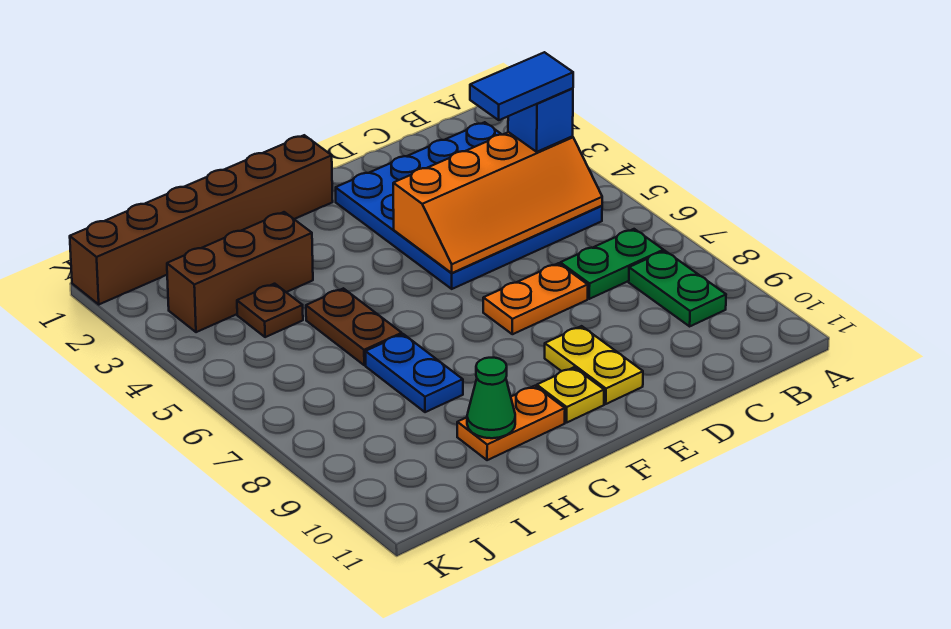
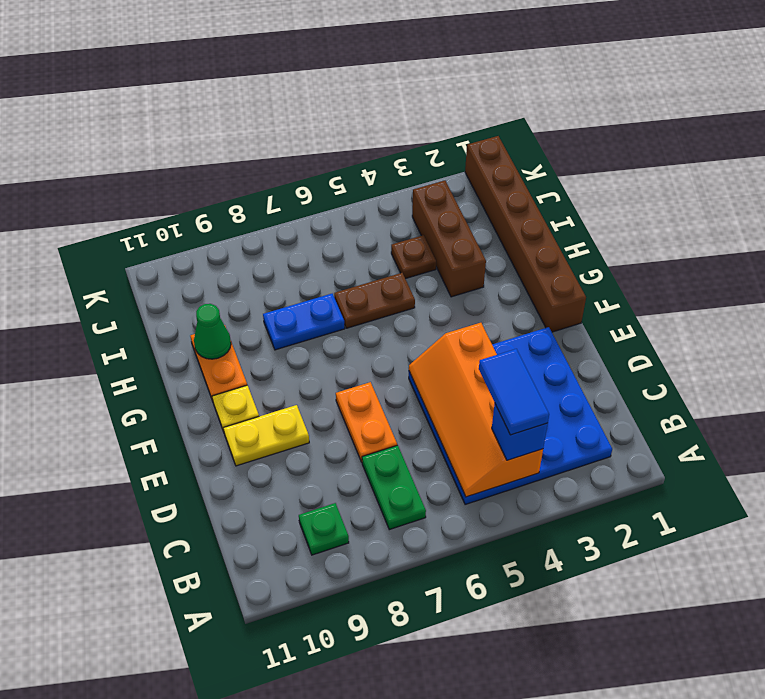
green plate B8:B9 level 1 -> green plate B9 level 1

